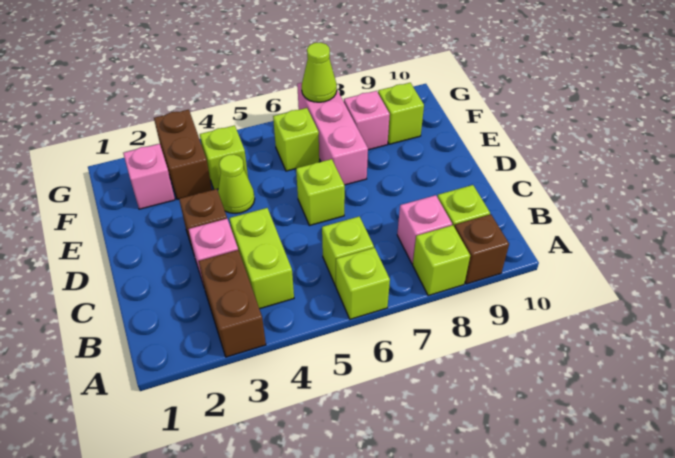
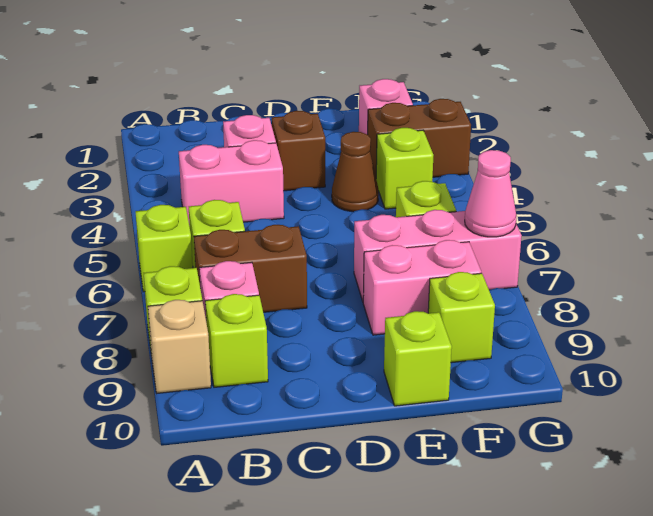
brown brick A3:B3 level 1 -> brown brick B7:C7 level 1
brown brick A9 level 1 -> tan brick A9 level 1
lime brick B4:C4 level 1 -> pink brick B4:C4 level 1
lime brick D6 level 1 -> lime brick E10 level 1
lime cone E4 level 1 -> brown cone E4 level 1
pink brick F8 level 1 -> pink brick E8:F8 level 1
lime cone G7 level 2 -> pink cone G7 level 2

